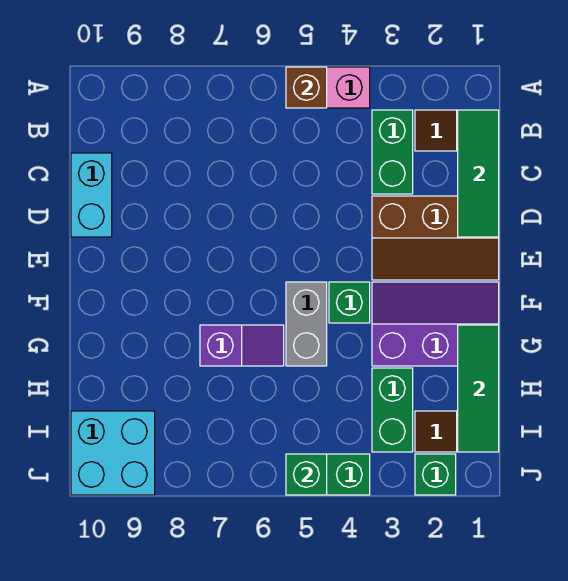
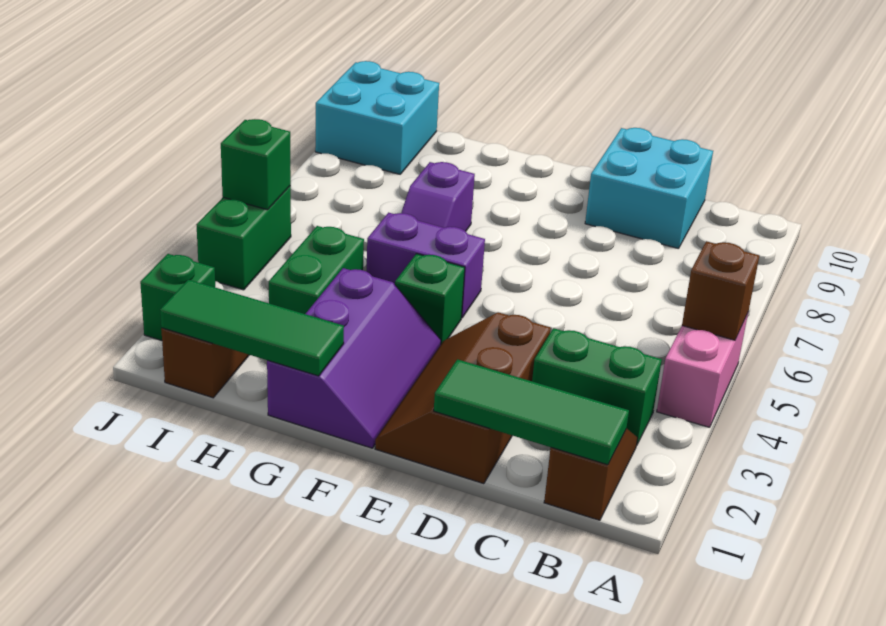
cyan brick C10:D10 level 1 -> cyan brick C9:D10 level 1
grey brick F5:G5 level 1 -> purple brick F5:G5 level 1
green brick H3:I3 level 1 -> green brick H3:H4 level 1

